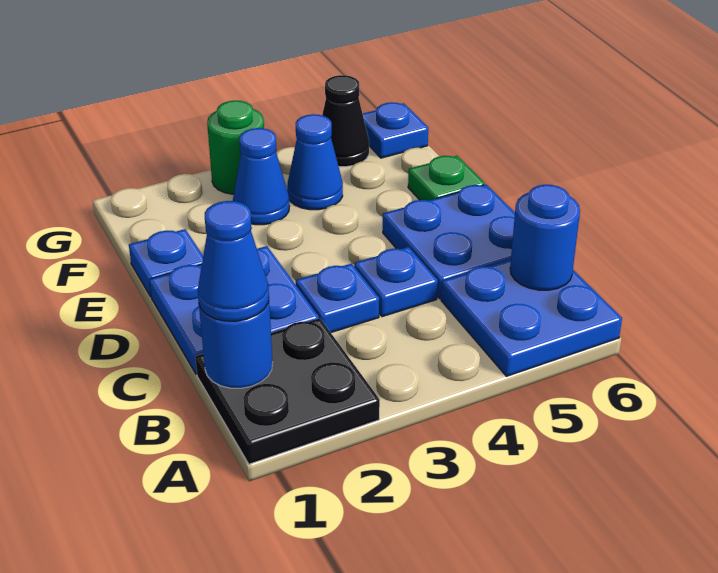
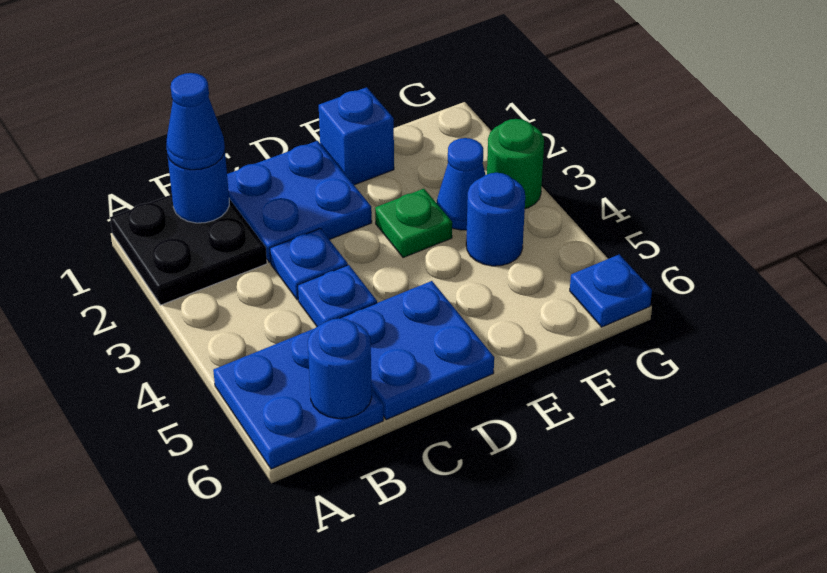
blue plate E1 level 1 -> blue brick E1 level 1
green plate E6 level 1 -> green plate E3 level 1
blue cone F4 level 1 -> blue round brick F4 level 1
black cone G5 level 1 -> none

